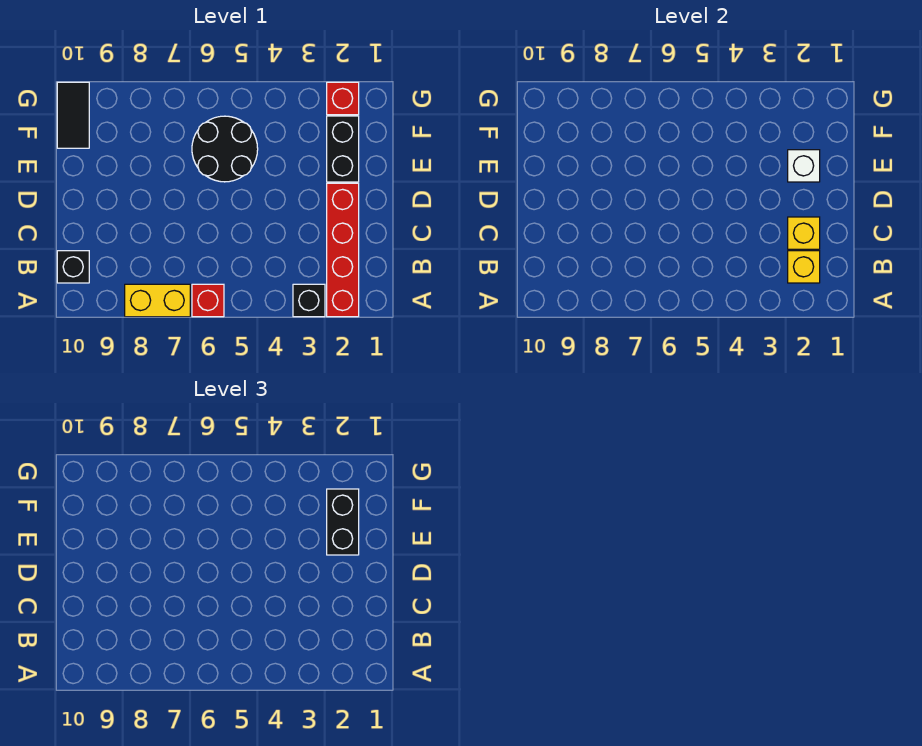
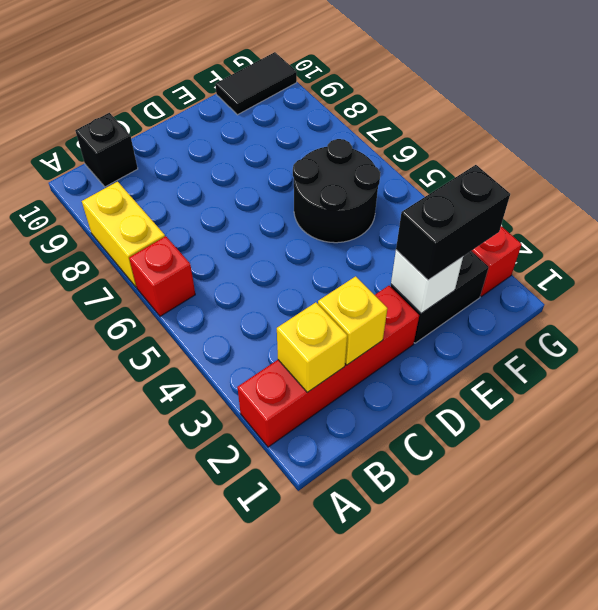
black brick A3 level 1 -> none

